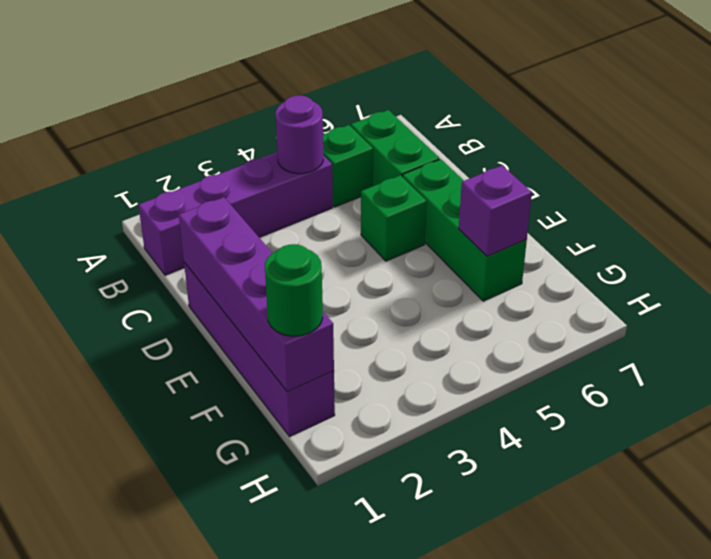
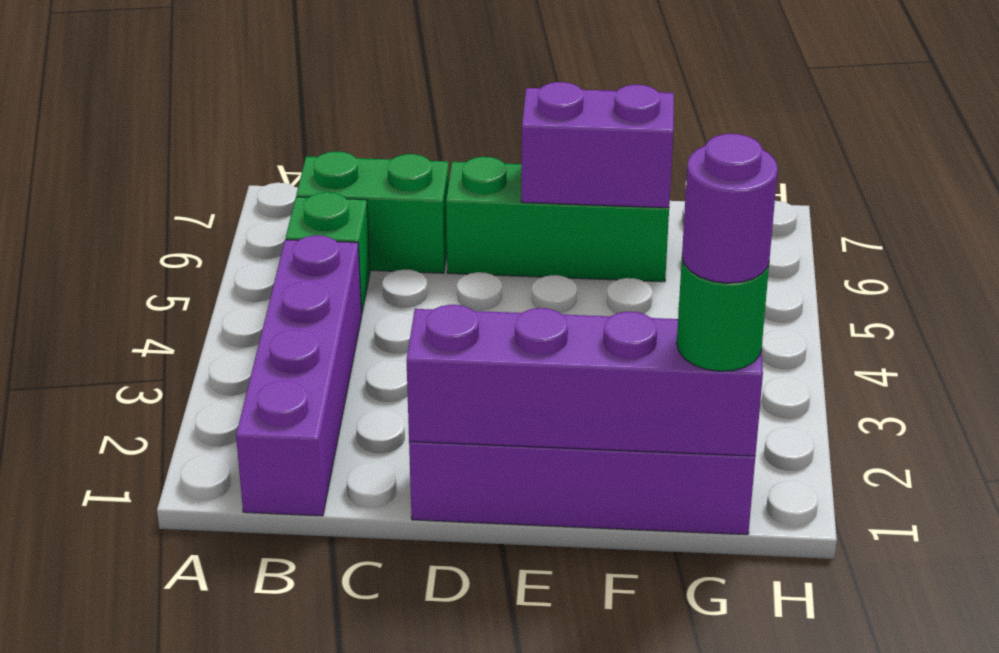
purple round brick B4 level 2 -> purple round brick G1 level 4
green brick D5 level 1 -> none
purple brick F6 level 2 -> purple brick E6:F6 level 2

